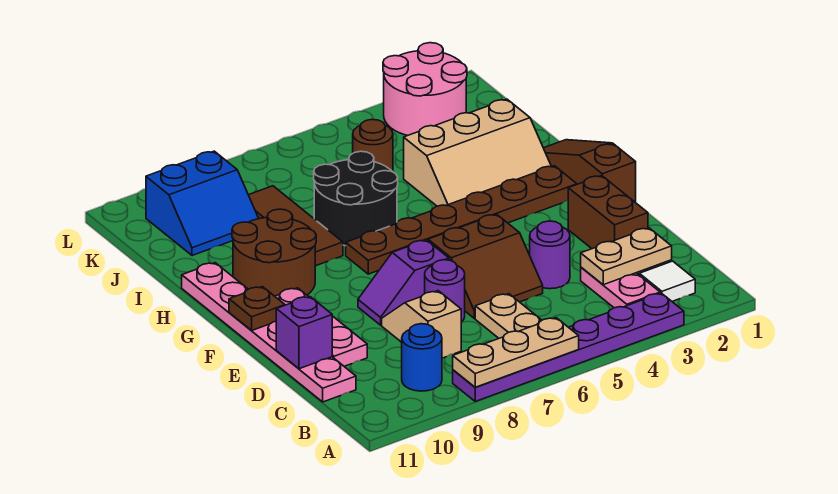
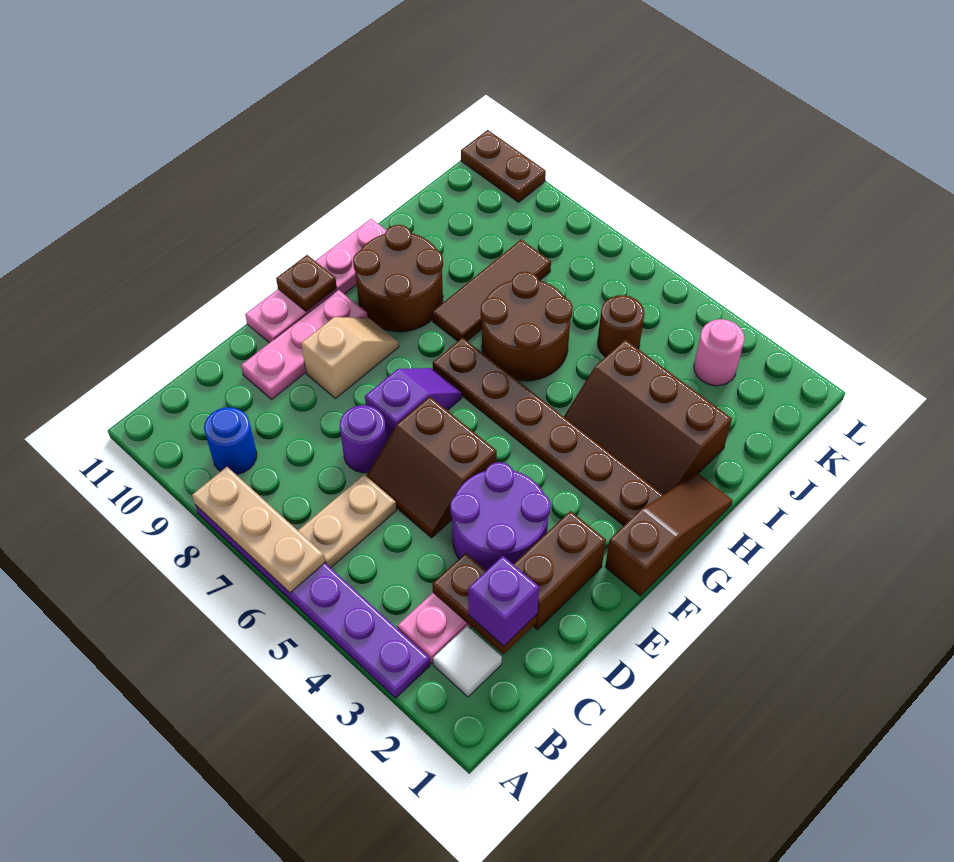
tan plate C2:C3 level 2 -> brown plate C2:C3 level 2
tan slope C8:D8 level 1 top C -> tan slope E9:F9 level 1 top E
pink plate C11:H11 level 1 -> pink plate E11:H11 level 1
purple round brick D4 level 1 -> purple round brick D3:E4 level 1
purple brick D11 level 2 -> purple brick C2 level 3
purple slope E7:E8 level 1 top 7 -> purple slope E7:F7 level 1 top E
tan slope H2:I4 level 1 top I -> brown slope H2:I4 level 1 top I
black round brick H6:I7 level 1 -> brown round brick H6:I7 level 1
blue slope J9:K10 level 1 top K -> none
pink round brick K2:L3 level 1 -> pink round brick K3 level 1
none -> brown plate L10:L11 level 1

